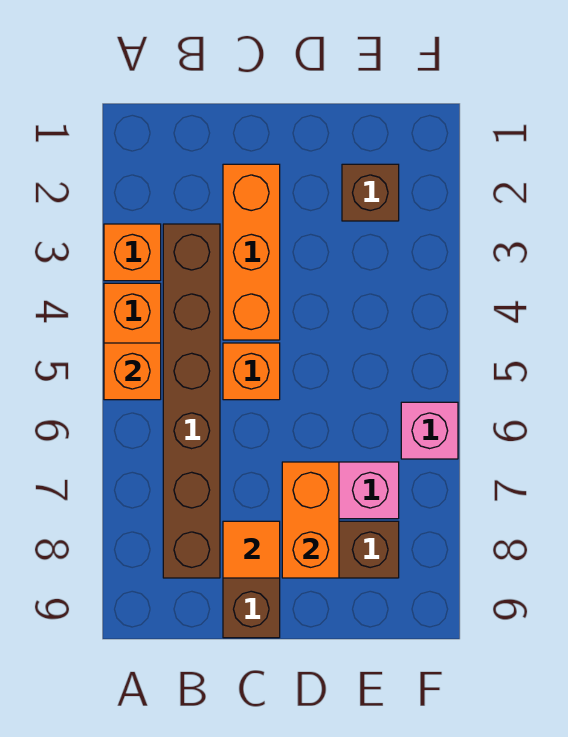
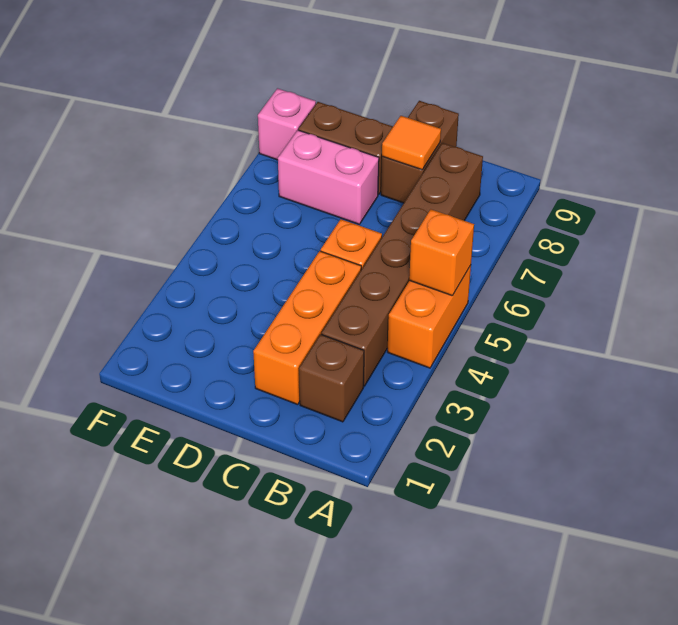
orange brick A3 level 1 -> none
orange brick D7:D8 level 2 -> none
brown brick E2 level 1 -> brown brick B2 level 1
pink brick F6 level 1 -> pink brick F8 level 1

